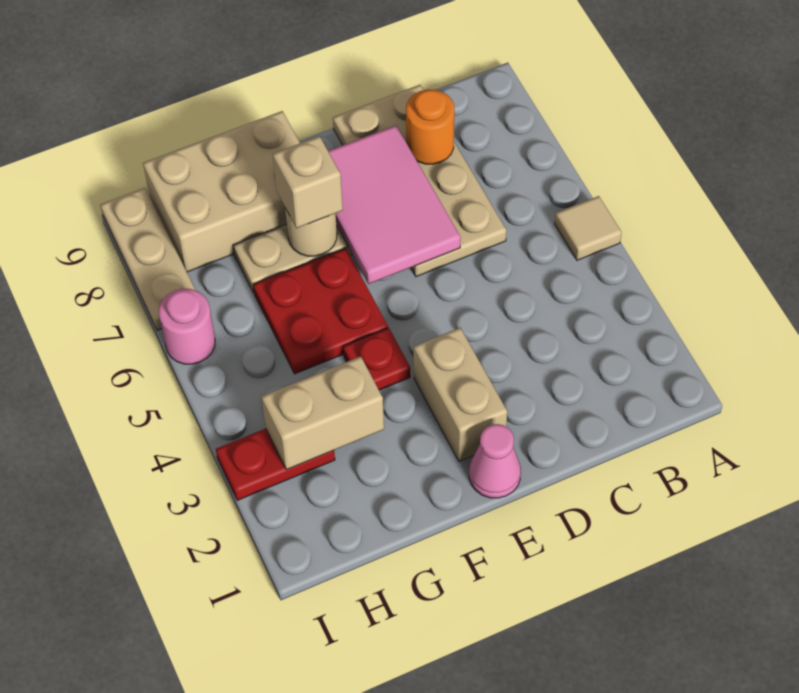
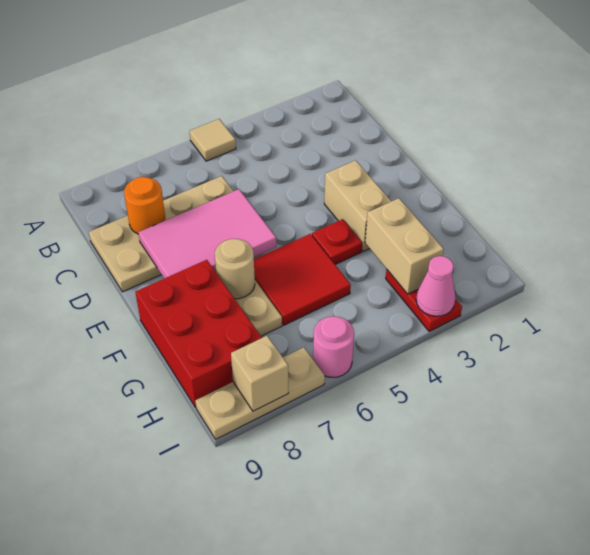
pink cone E1 level 1 -> pink cone I3 level 2
tan brick E2:E3 level 1 -> tan brick E3:F3 level 1
red plate F5:G6 level 1 -> red tile F5:G6 level 1
tan brick F7 level 3 -> tan brick I8 level 2
tan brick F8:H9 level 1 -> red brick F8:H9 level 1

